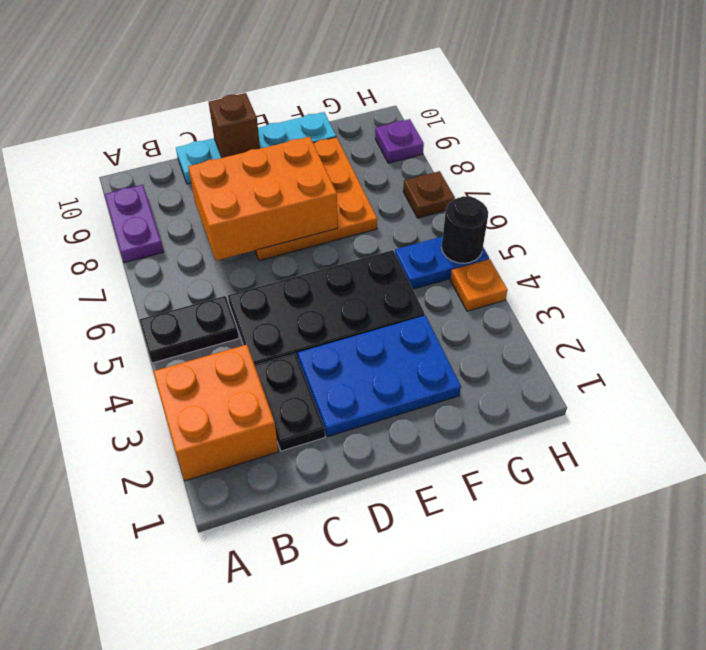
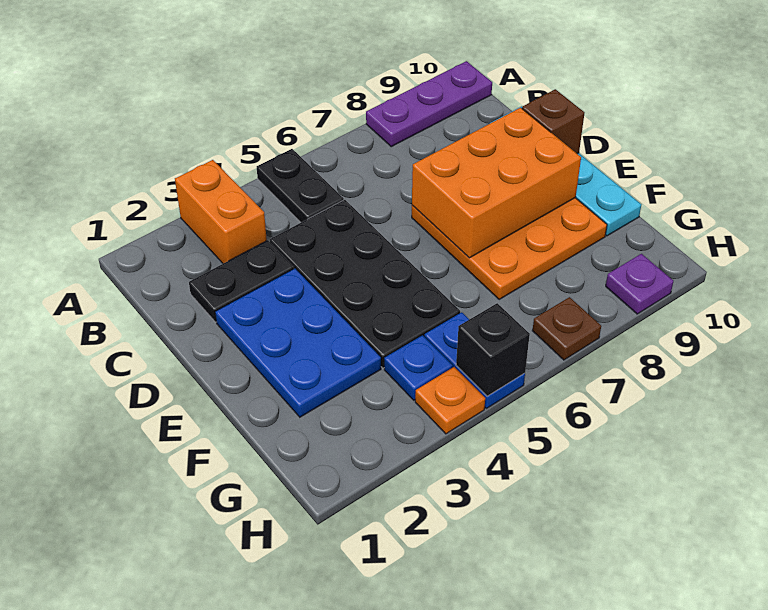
orange brick A2:B3 level 1 -> orange brick A3:B3 level 1
purple plate A8:A9 level 1 -> purple plate A8:A10 level 1
orange brick C7:E8 level 2 -> orange brick D7:E9 level 2
none -> blue plate G4 level 1
black round brick H5 level 2 -> black brick H5 level 2

